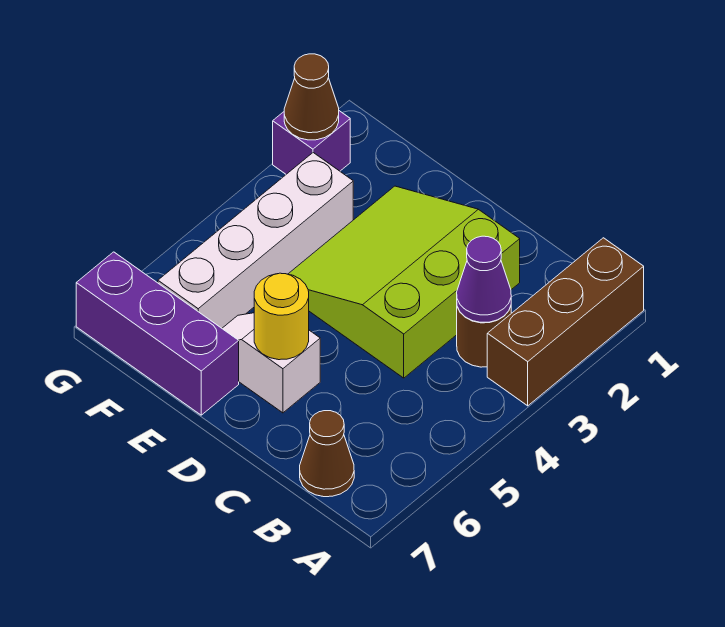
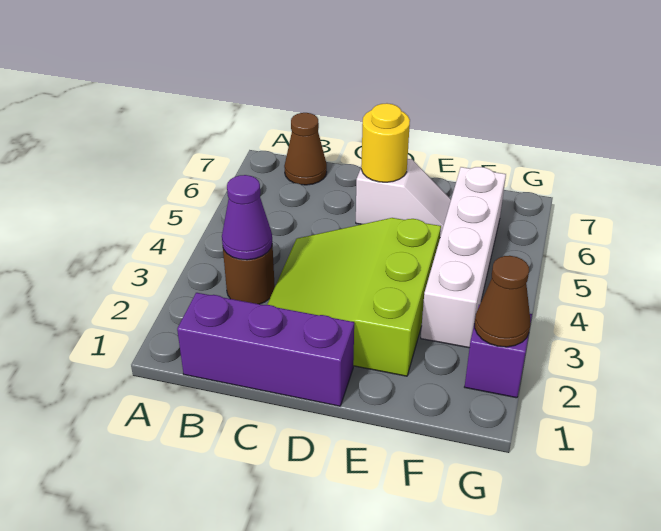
brown brick A1:A3 level 1 -> none
lime slope C2:E4 level 1 top C -> lime slope C2:E4 level 1 top E
purple brick E7:G7 level 1 -> purple brick B1:D1 level 1

